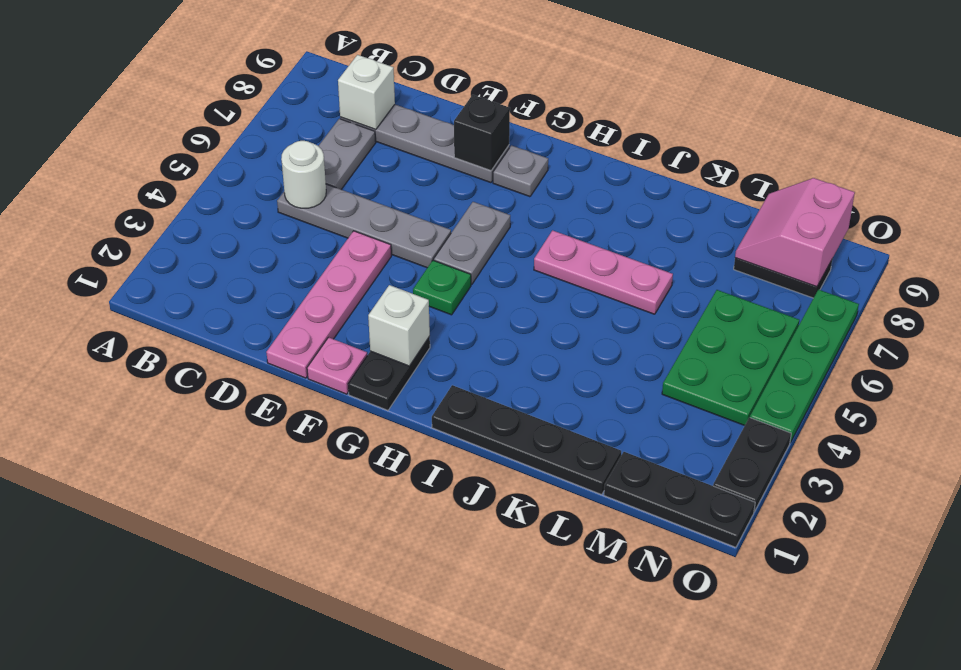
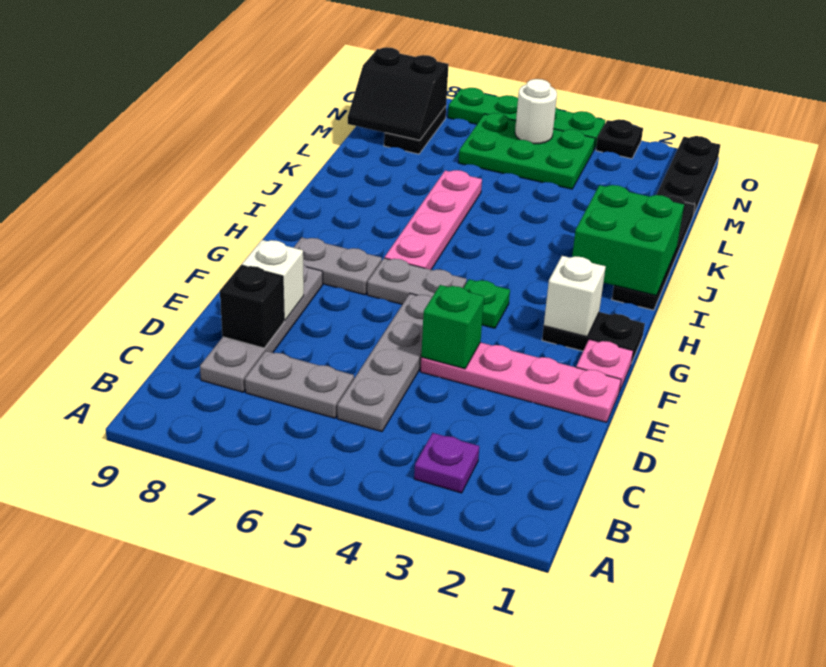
none -> purple plate B3 level 1
white round brick C5 level 2 -> white round brick N5 level 2
white brick C8 level 2 -> white brick E8 level 2
none -> green brick E4 level 2
black brick F8 level 2 -> black brick D8 level 2
grey plate G8 level 1 -> grey plate G7:G8 level 1
none -> green brick I1:J2 level 2
pink plate I6:K6 level 1 -> pink plate H6:K6 level 1
pink slope M8:N9 level 2 top N -> black slope M8:N9 level 2 top N
black plate O2:O3 level 1 -> black plate O3 level 1

